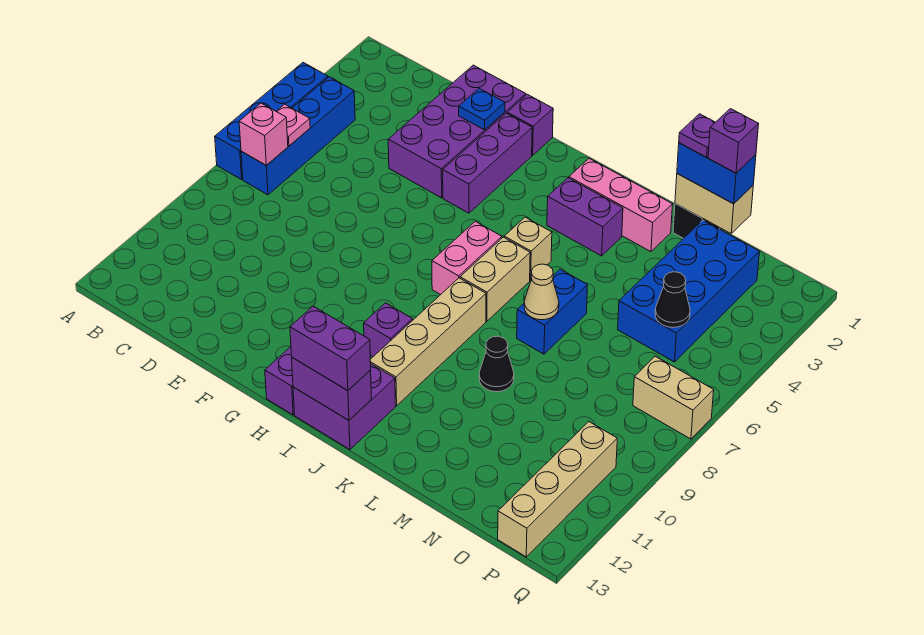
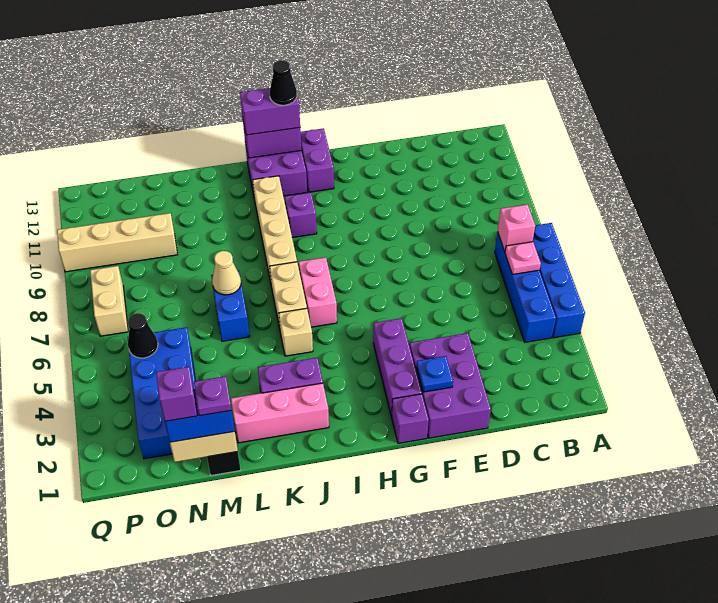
purple brick E1:F4 level 1 -> purple brick E1:F3 level 1
black cone L9 level 1 -> black cone I13 level 4
tan brick P7:Q7 level 1 -> tan brick P7:P8 level 1
tan brick P10:P13 level 1 -> tan brick N10:Q10 level 1

